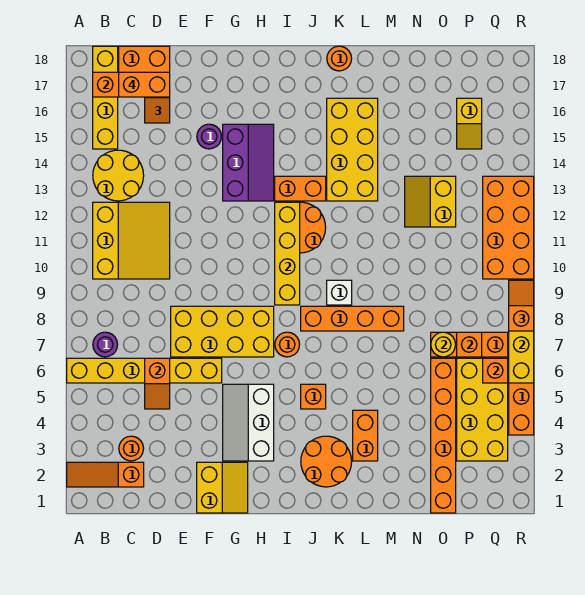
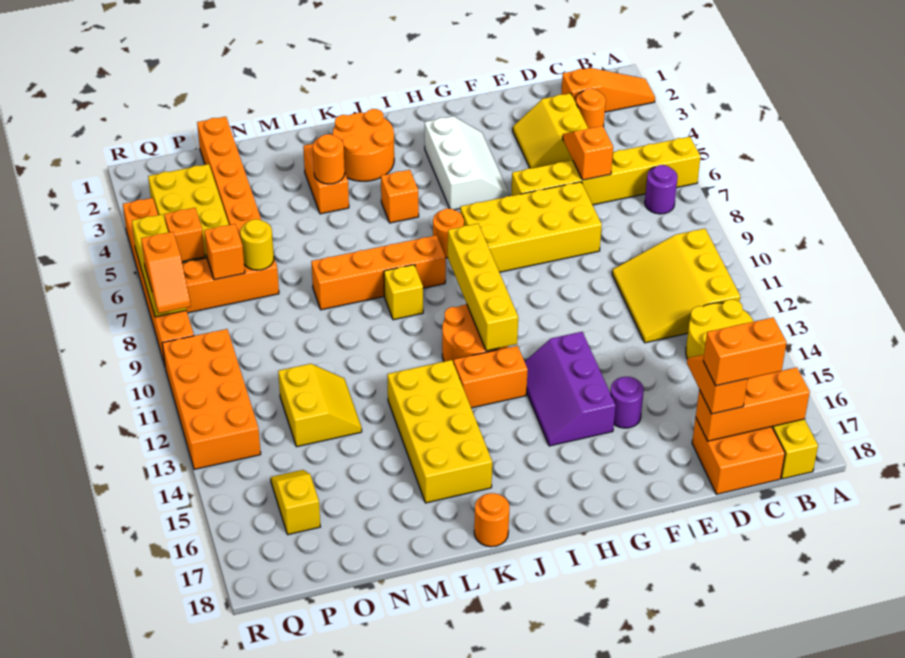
yellow slope F1:G2 level 1 top F -> yellow slope D3:E4 level 1 top D
white brick K9 level 1 -> yellow brick K9 level 1
none -> orange round brick L4 level 2

